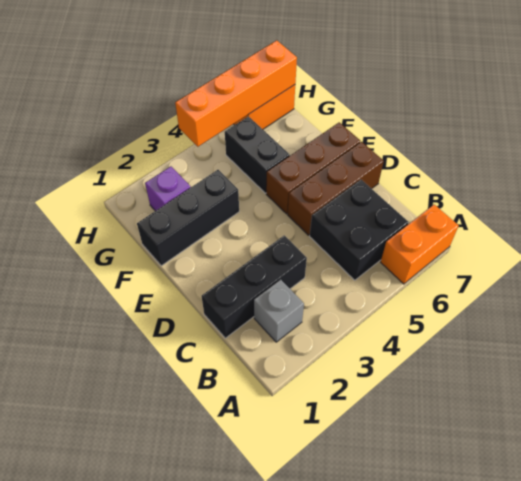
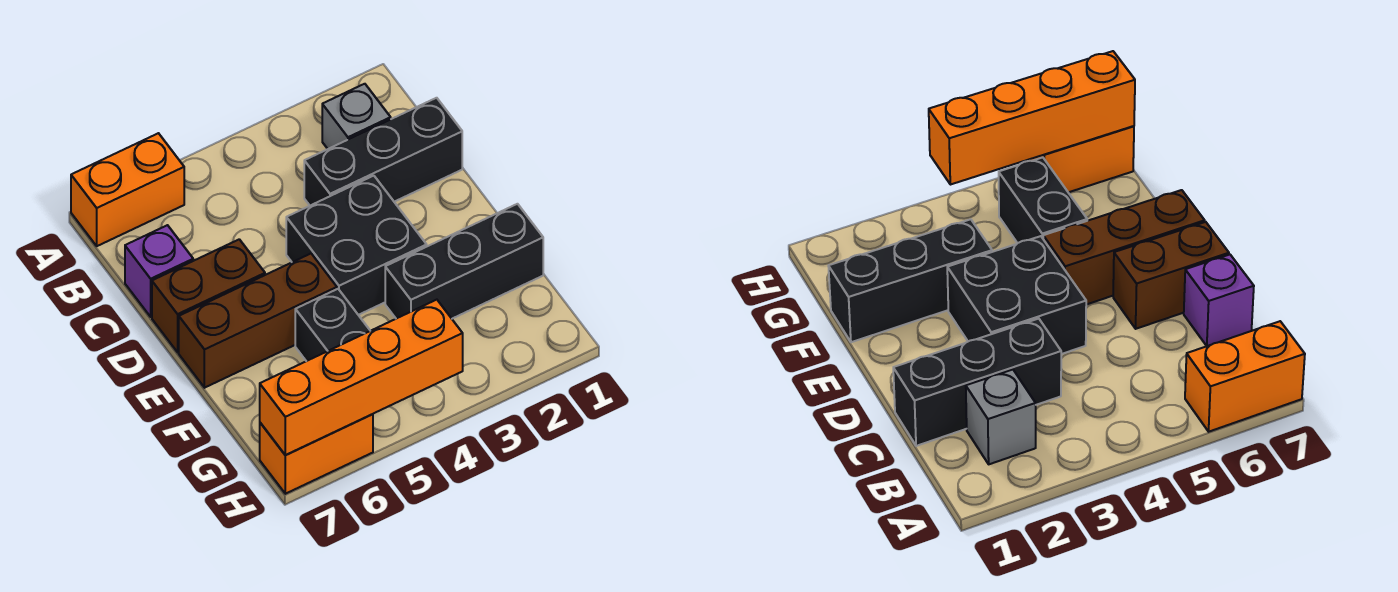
black brick B5:C6 level 1 -> black brick D3:E4 level 1
brown brick D5:D7 level 1 -> brown brick D6:D7 level 1
purple brick G2 level 1 -> purple brick C7 level 1

